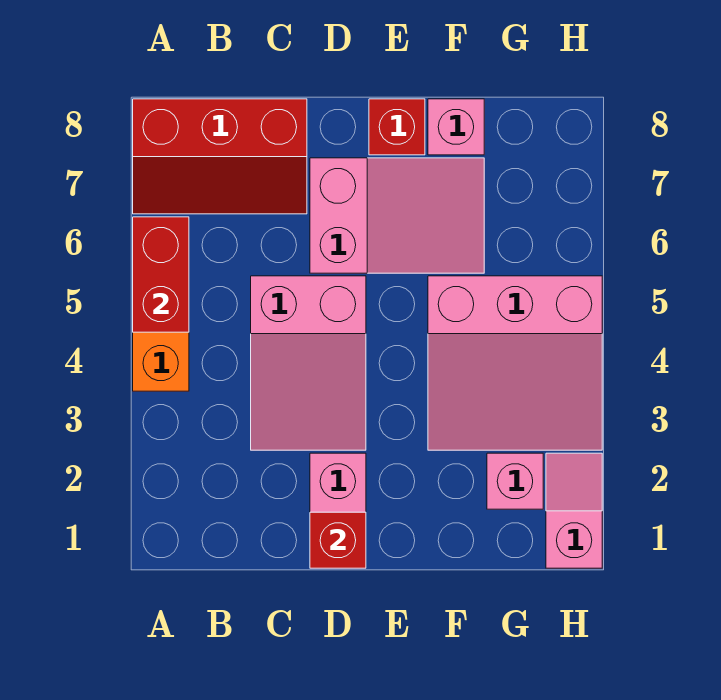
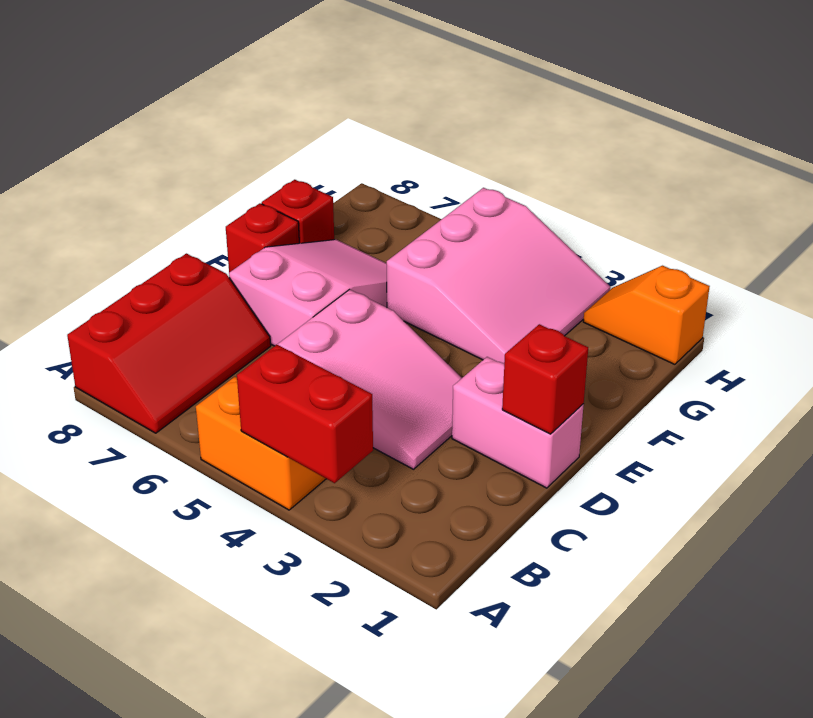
red brick A5:A6 level 2 -> red brick A3:A4 level 2
pink brick F8 level 1 -> red brick F8 level 1
pink brick G2 level 1 -> none
pink slope H1:H2 level 1 top 1 -> orange slope H1:H2 level 1 top 1

